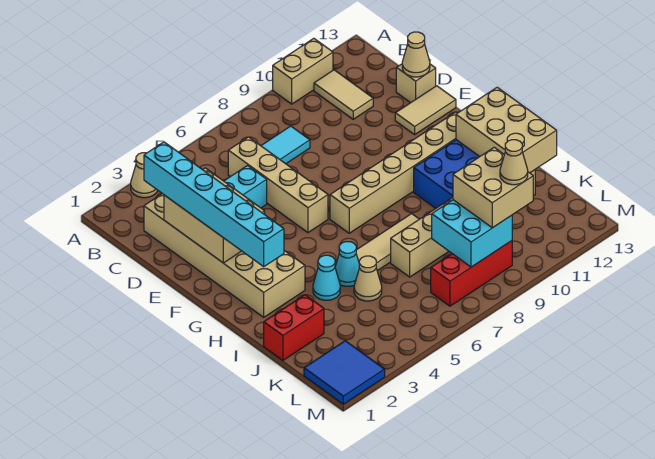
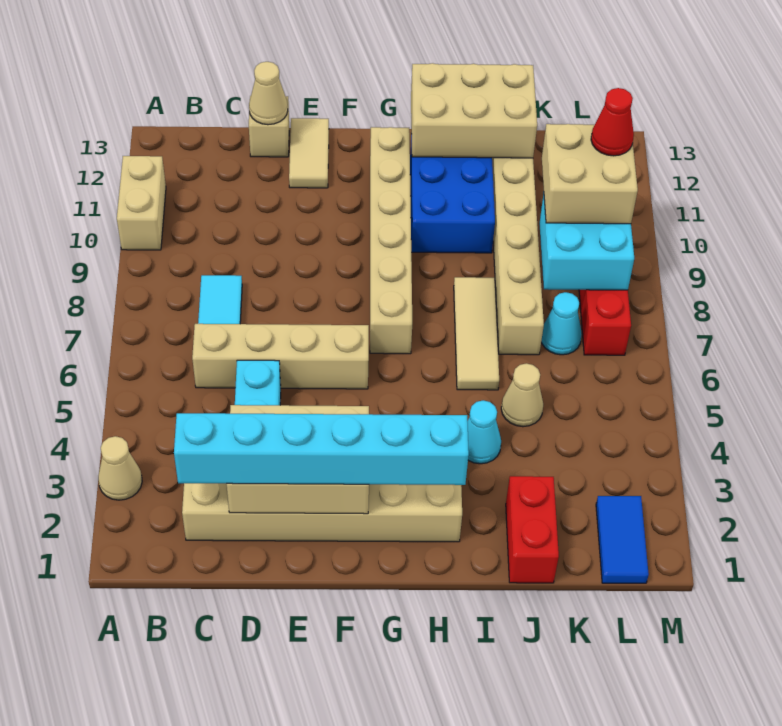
tan tile B11:C11 level 1 -> none
cyan cone I5 level 1 -> cyan cone K7 level 1
blue tile L1:M2 level 1 -> blue tile L1:L2 level 1
tan cone L10 level 4 -> red cone L10 level 4

